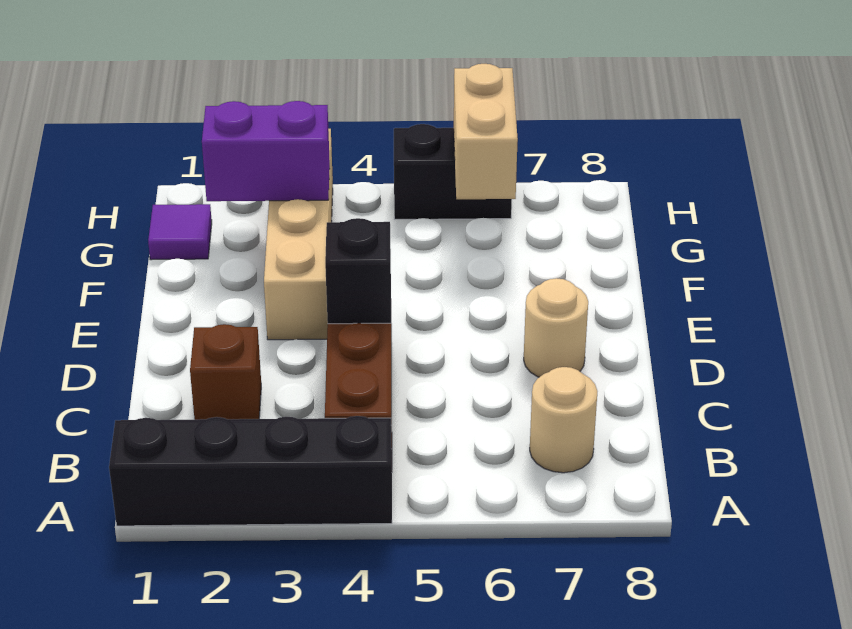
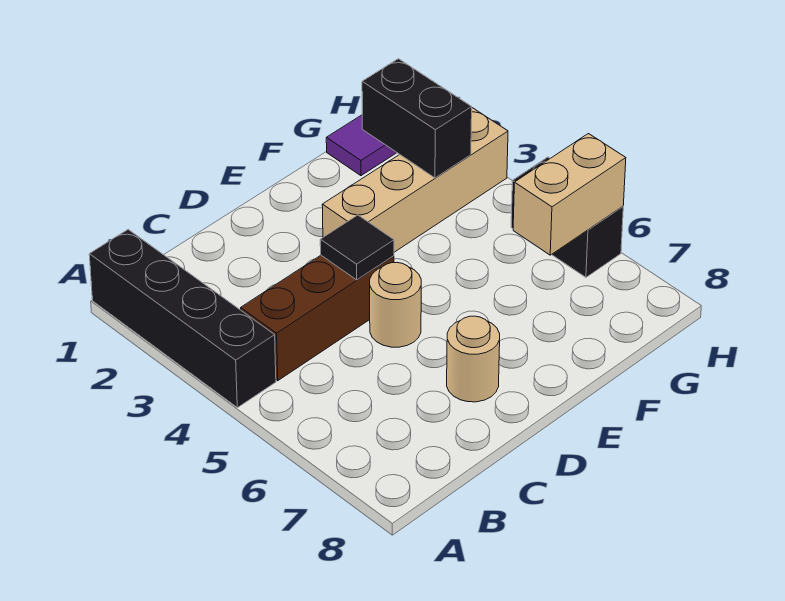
tan round brick B7 level 1 -> tan round brick D5 level 1
brown brick C2 level 1 -> none
black brick D4 level 2 -> black tile D4 level 2
purple brick G2:G3 level 2 -> black brick G2:G3 level 2

